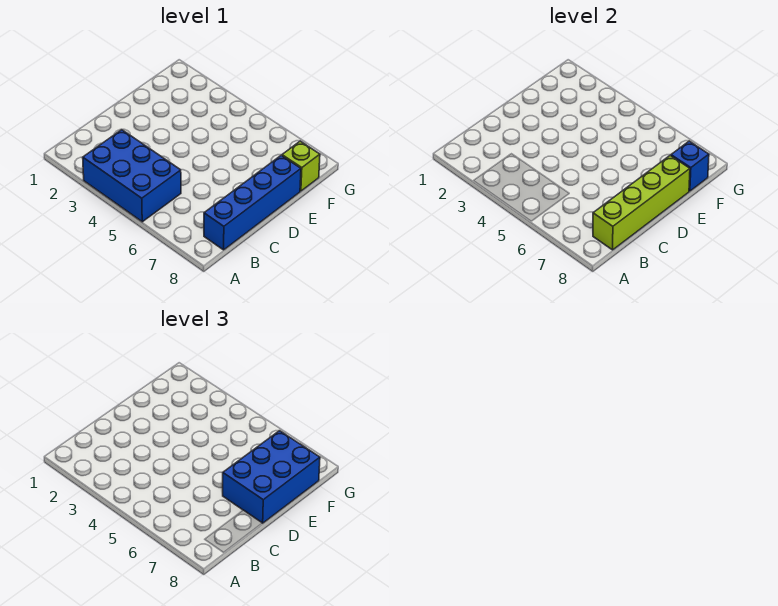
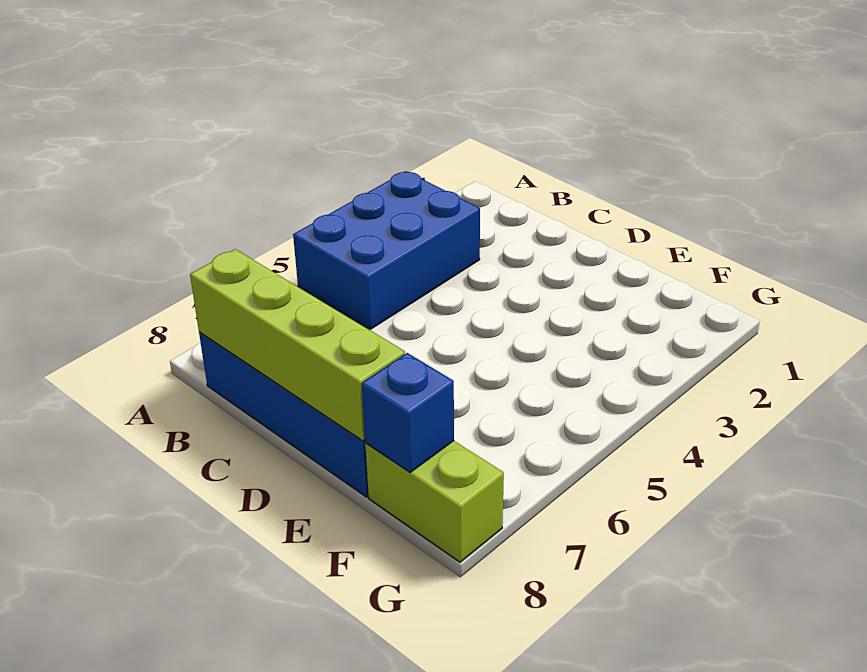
blue brick D7:F8 level 3 -> none
lime brick F8 level 1 -> lime brick F8:G8 level 1

